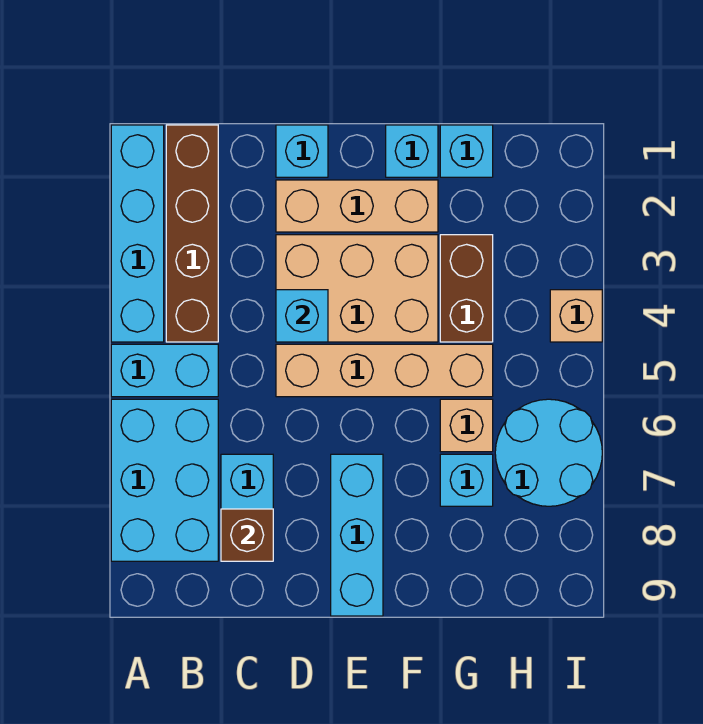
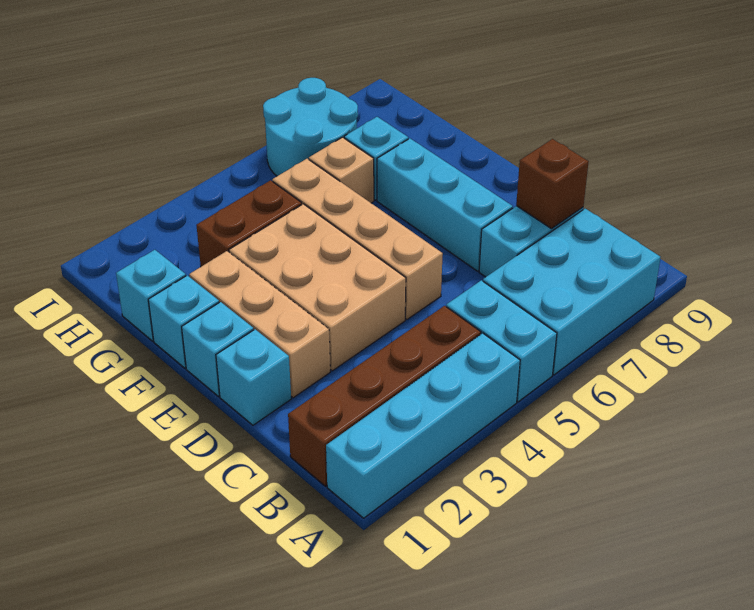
cyan brick D4 level 2 -> cyan brick E1 level 1
cyan brick E7:E9 level 1 -> cyan brick D7:F7 level 1
tan brick I4 level 1 -> none

